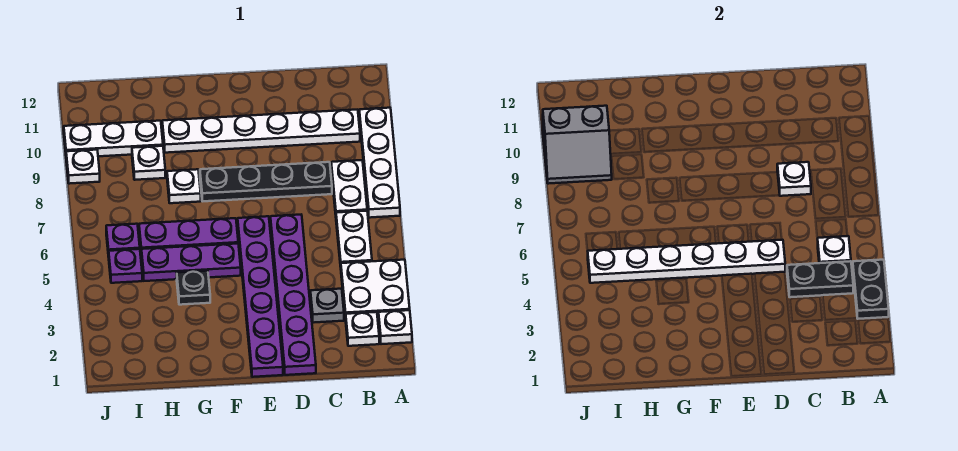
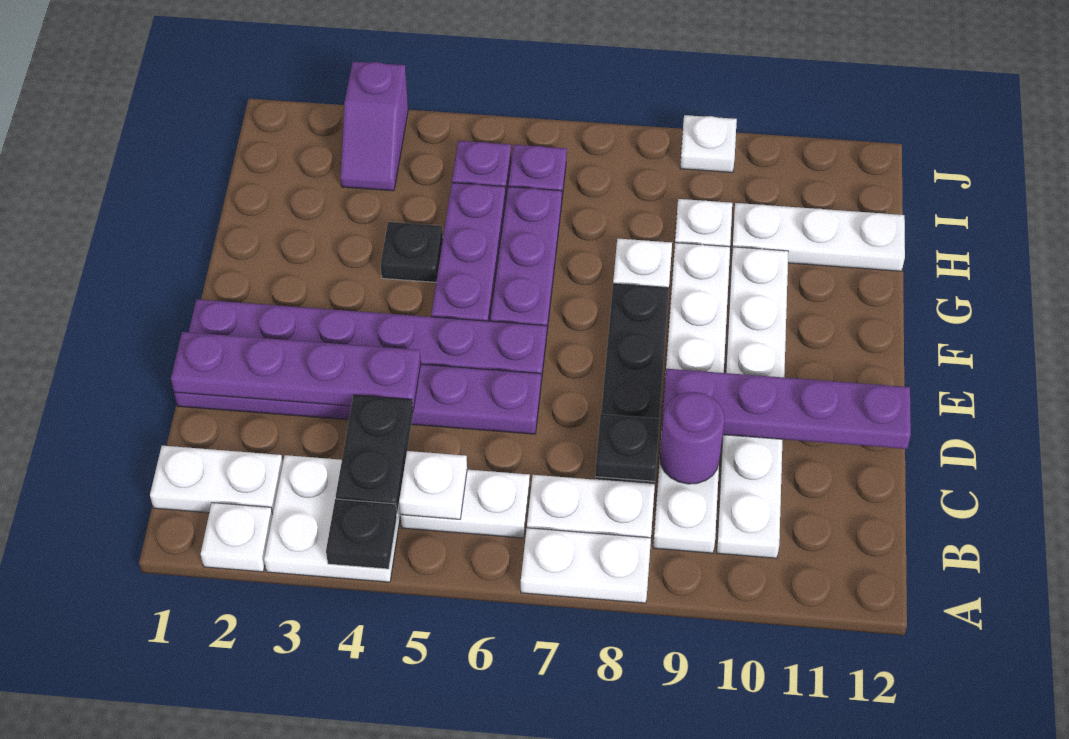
black plate A3:A4 level 2 -> black plate A4 level 2
white plate A7:A10 level 1 -> white plate A7:A8 level 1
white plate B2 level 1 -> white plate B1:B2 level 1
grey plate C3 level 1 -> none
white plate C8 level 2 -> black plate C8 level 2
none -> purple round brick C9 level 2
none -> purple plate D1:D4 level 2
white plate D5:I5 level 2 -> white plate B9:G9 level 1
none -> purple plate D9:D12 level 2
white plate H10:J10 level 1 -> white plate H10:H12 level 1
none -> purple slope I3:J3 level 1 top J
grey slope I9:J10 level 2 top 10 -> none

